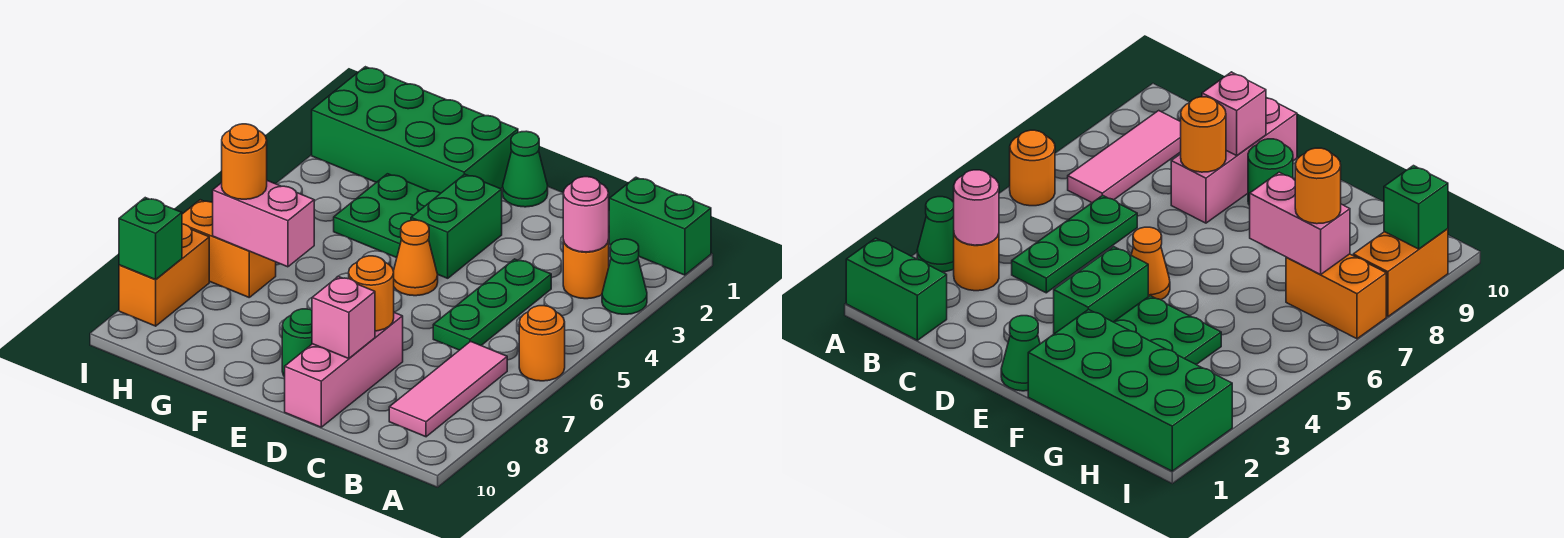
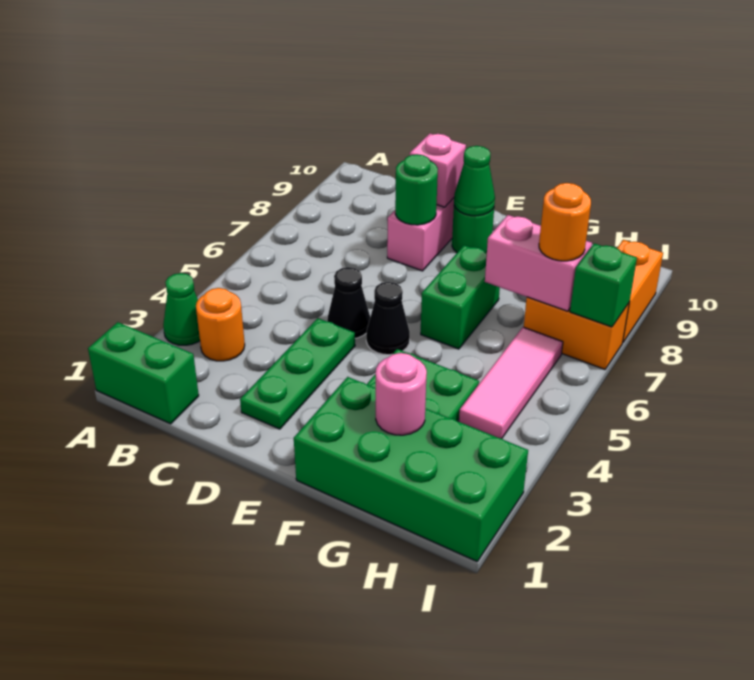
orange round brick A6 level 1 -> none
pink round brick B3 level 2 -> pink round brick G2 level 2
pink tile B7:B9 level 1 -> pink tile H4:H6 level 1
green plate C4:C6 level 1 -> green plate D2:D4 level 1
none -> black cone D5 level 1
orange round brick D8 level 2 -> green round brick D8 level 2
green cone E1 level 1 -> green cone E9 level 2
green brick E3:E4 level 1 -> green brick F6:F7 level 1
orange cone E5 level 1 -> black cone E5 level 1
green brick I9 level 2 -> green brick I7 level 2

